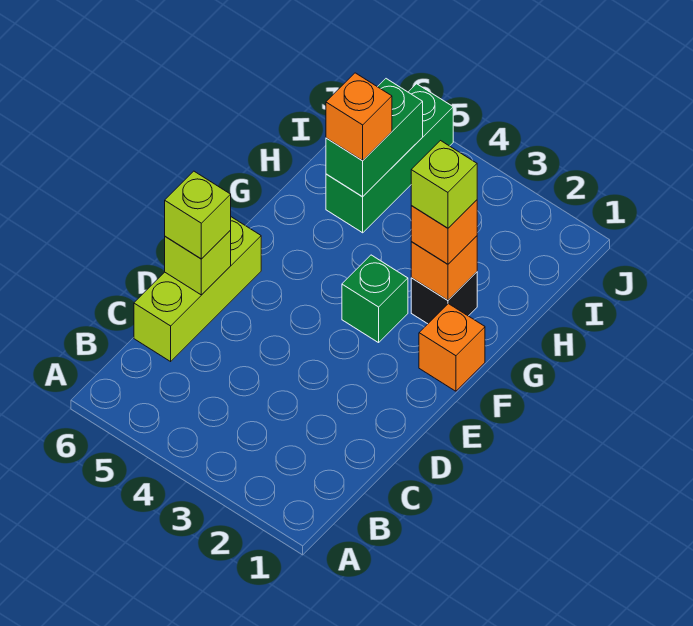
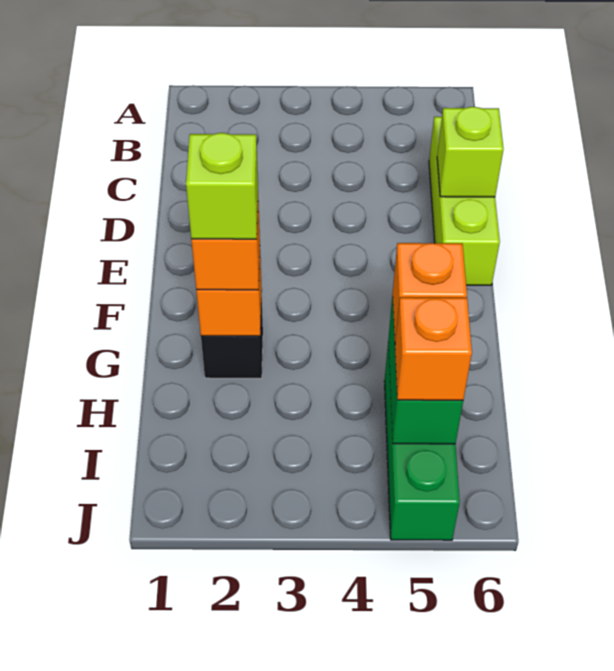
lime brick D6 level 3 -> none
orange brick F1 level 1 -> orange brick I5 level 3
green brick F3 level 1 -> none

